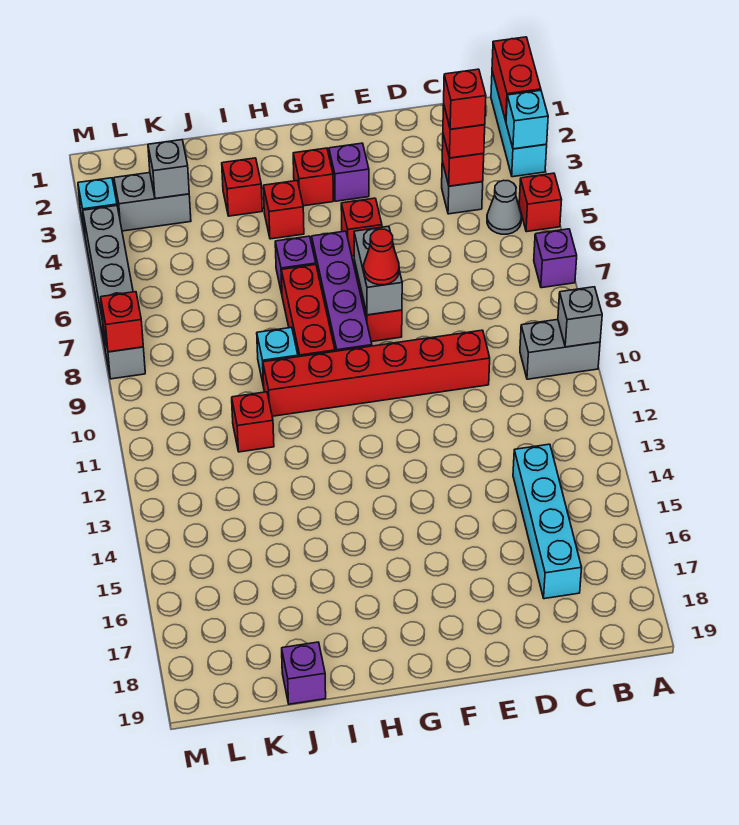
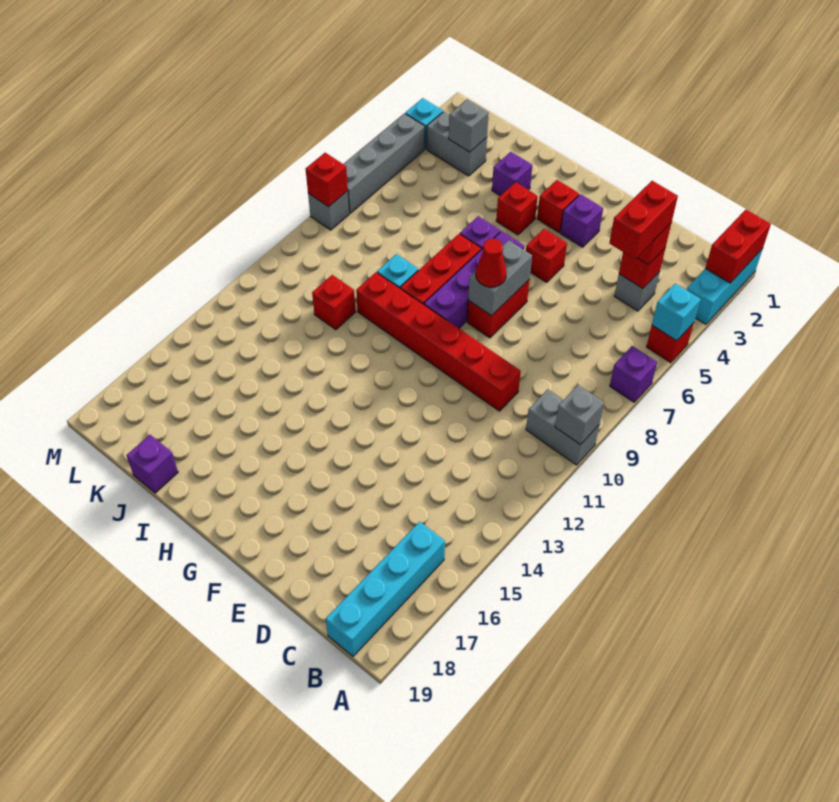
cyan brick A3 level 2 -> cyan brick A5 level 2
grey cone B5 level 1 -> none
red brick C4 level 4 -> red brick C4:C5 level 4
cyan brick C14:C17 level 1 -> cyan brick B16:B19 level 1
red brick I3 level 1 -> purple brick I3 level 1

